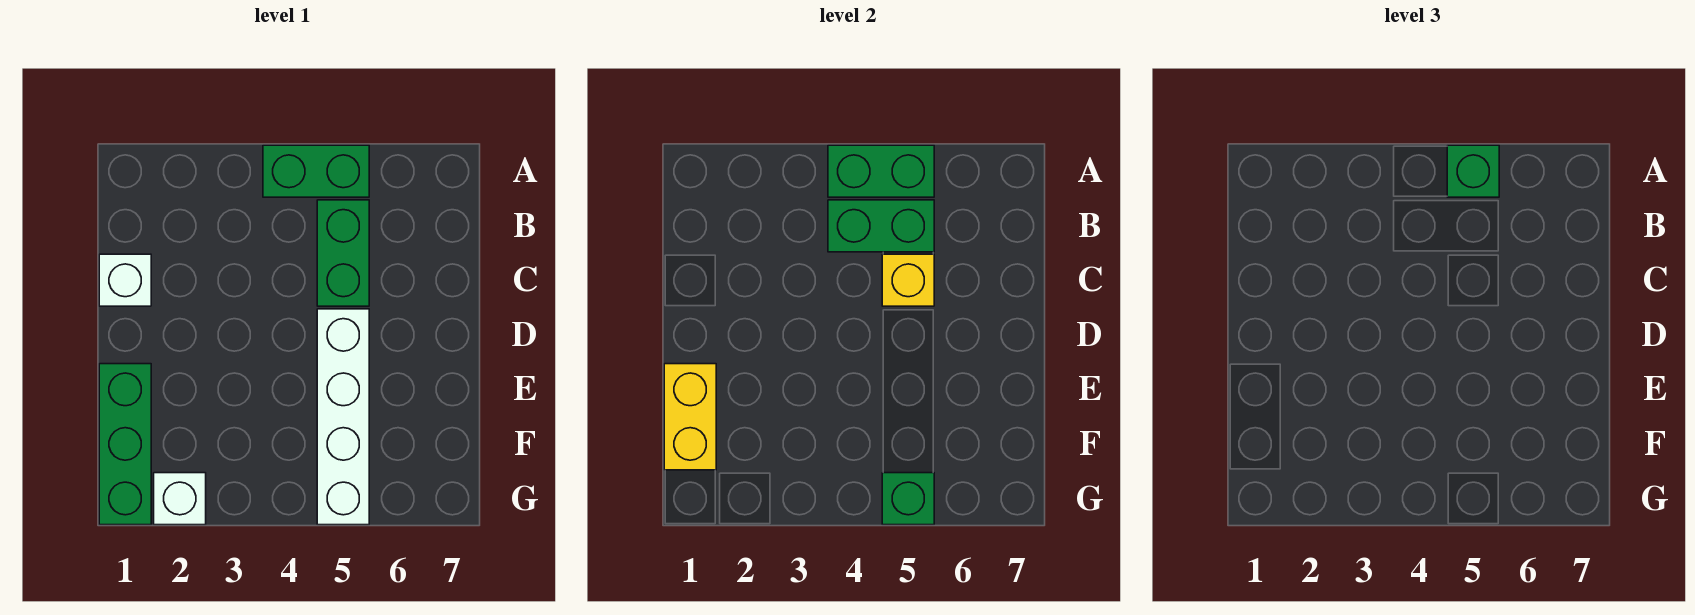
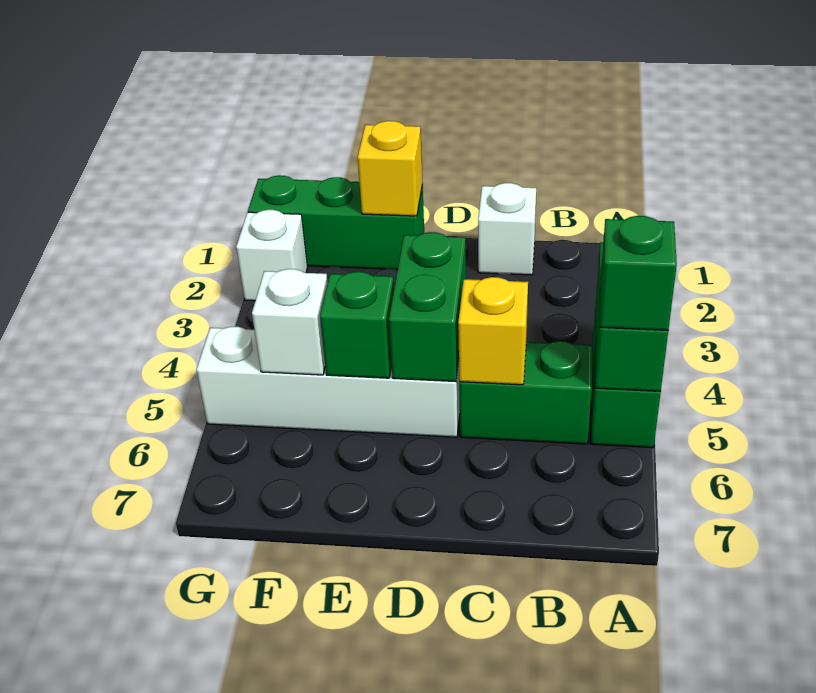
green brick B4:B5 level 2 -> green brick D4:D5 level 2
yellow brick E1:F1 level 2 -> yellow brick E1 level 2
none -> white brick F5 level 2
green brick G5 level 2 -> green brick E5 level 2

